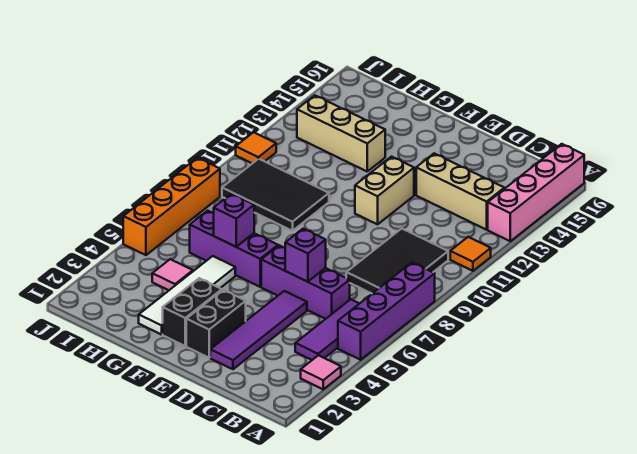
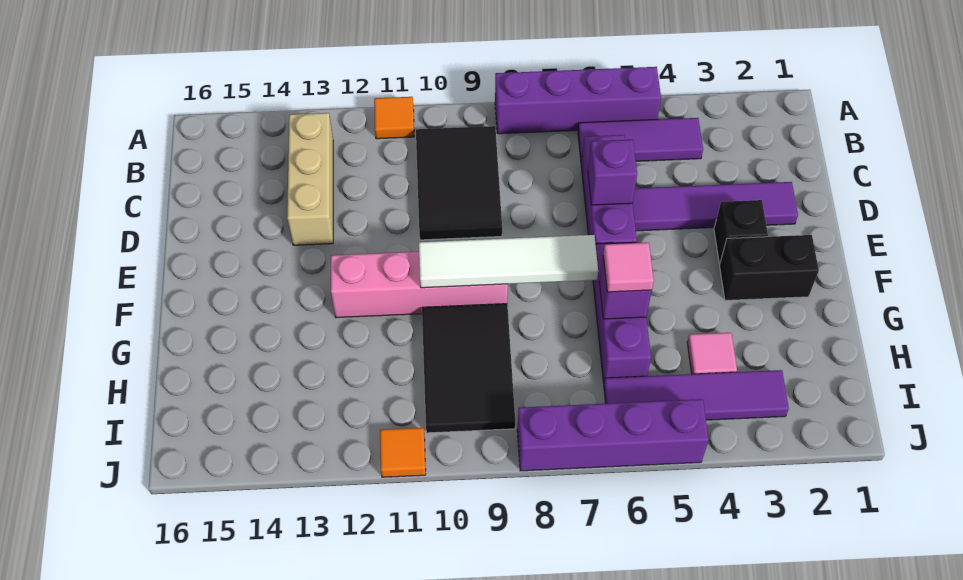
pink tile A3 level 1 -> pink tile G6 level 3
pink brick A13:A16 level 1 -> pink brick F9:F12 level 1
black tile B8:C10 level 1 -> black tile B9:D10 level 1
black brick E2:E3 level 1 -> black brick E3 level 1
tan brick E11:E12 level 1 -> none
white tile G2:G5 level 1 -> white tile F7:F10 level 2
tan brick G13:I13 level 1 -> none
none -> purple tile I3:I6 level 1
orange brick J5:J8 level 1 -> purple brick J5:J8 level 1

